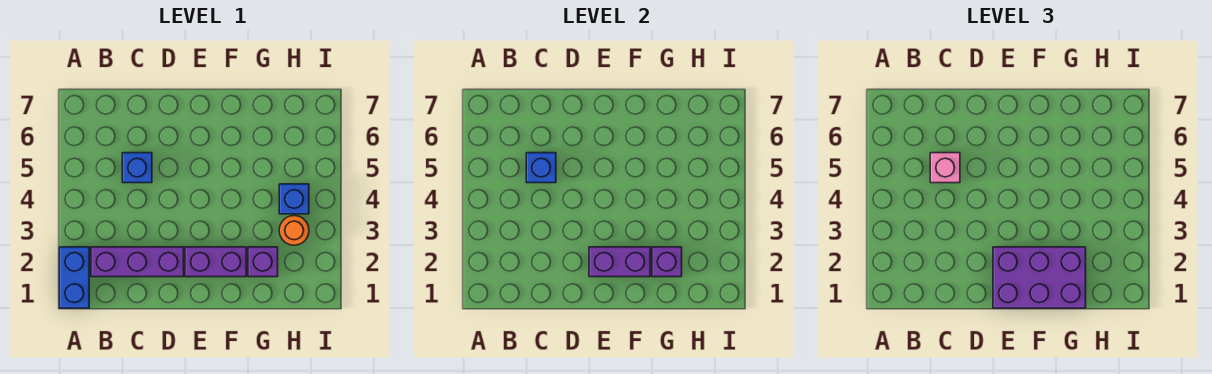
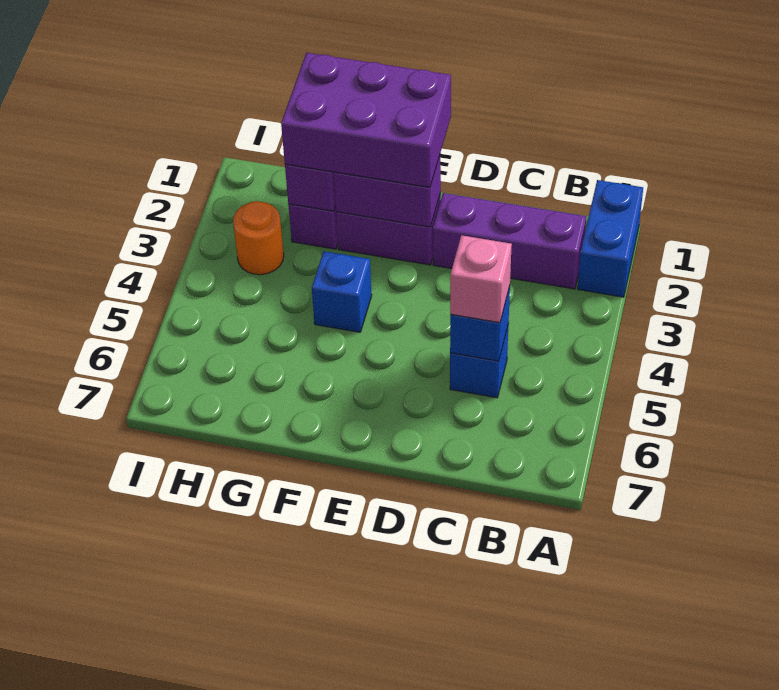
blue brick H4 level 1 -> blue brick F4 level 1

